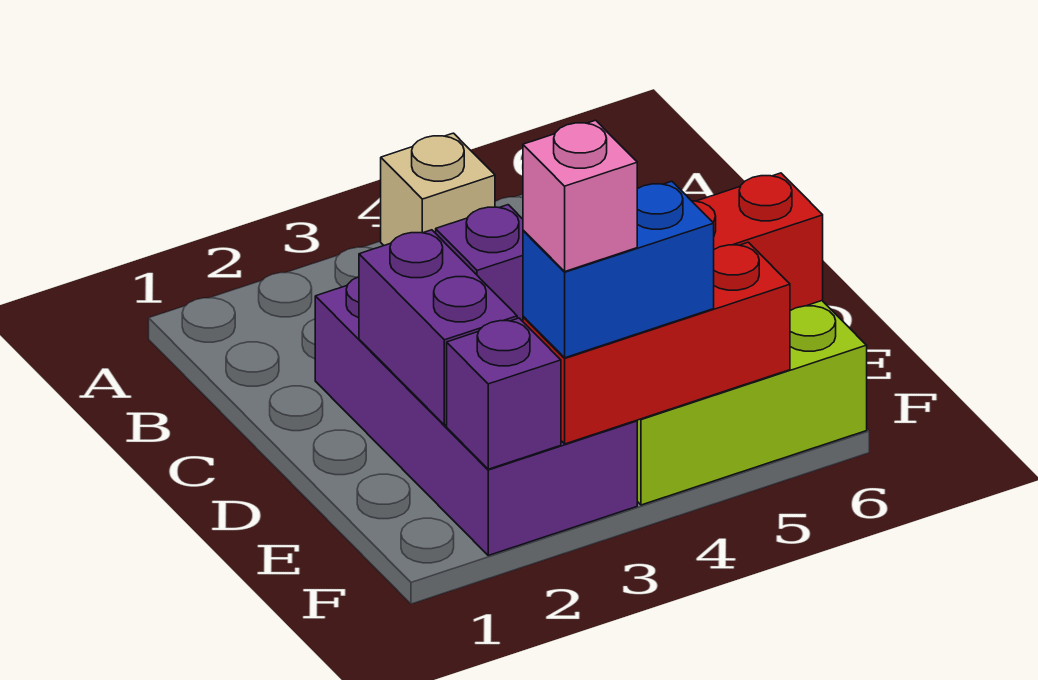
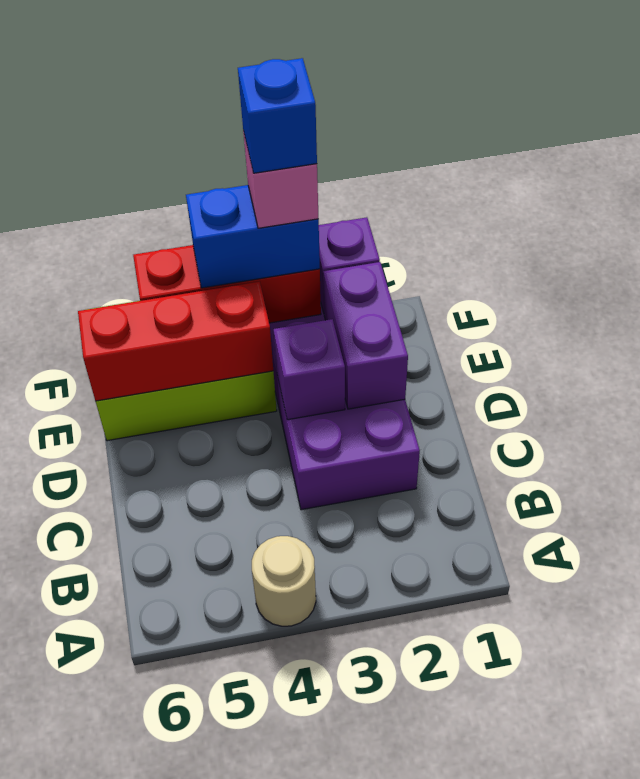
tan brick A4 level 1 -> tan round brick A4 level 1
none -> blue brick F3 level 5

